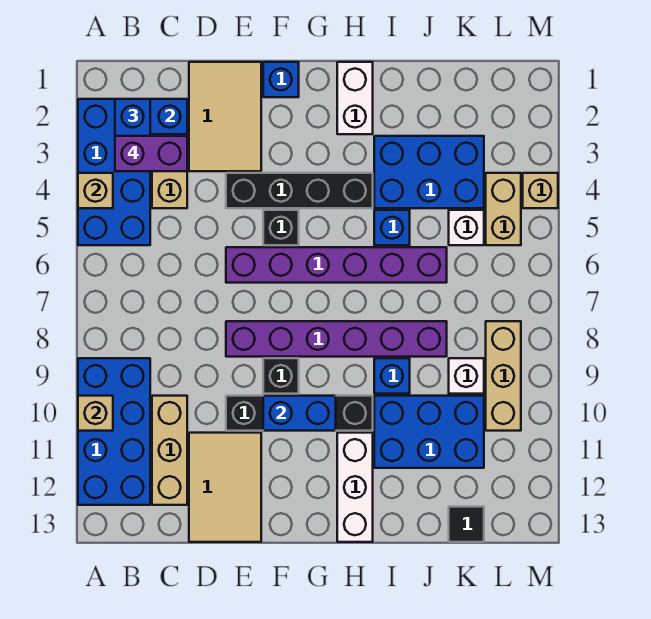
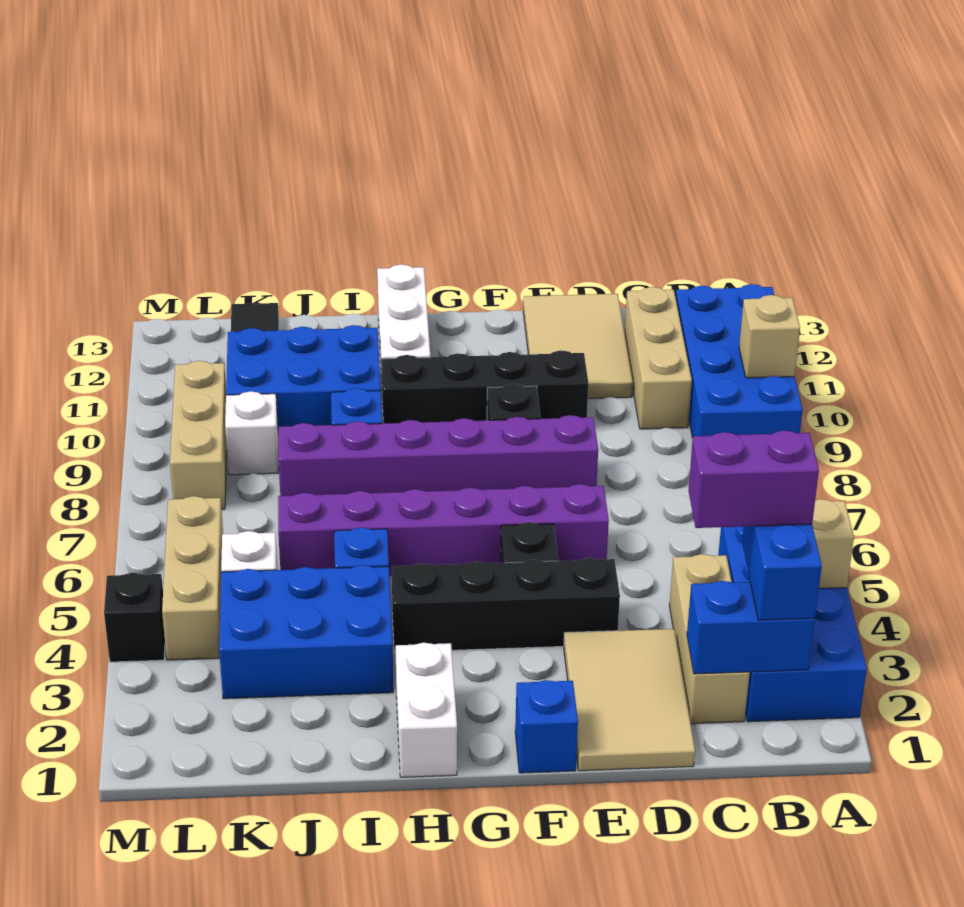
blue brick F10:G10 level 2 -> none
tan brick L4:L5 level 1 -> tan brick L4:L6 level 1
tan brick M4 level 1 -> black brick M4 level 1

